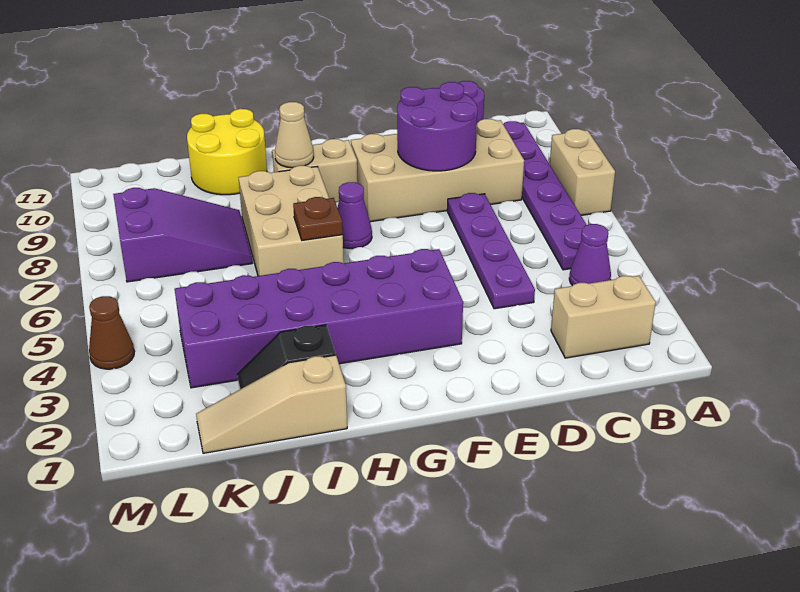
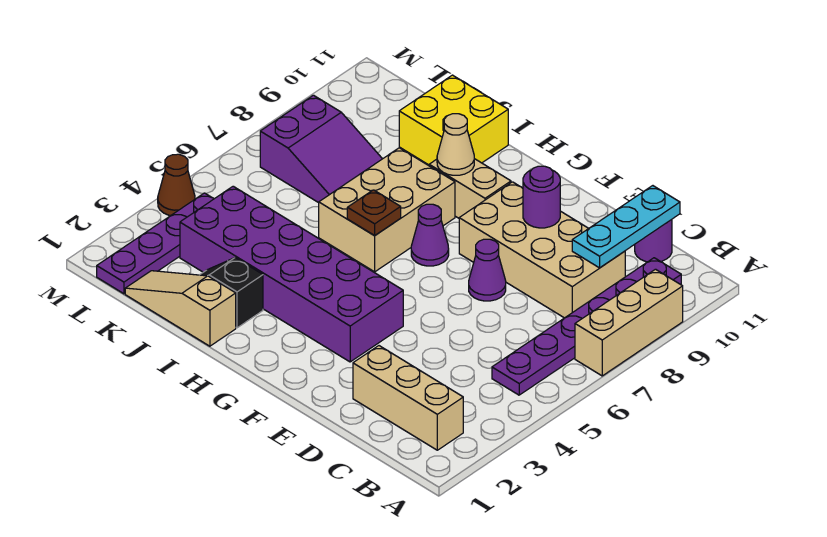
tan brick A7:A8 level 1 -> tan brick A7:A9 level 1
tan brick B2:C2 level 1 -> tan brick B2:D2 level 1
purple cone B4 level 1 -> purple cone E7 level 1
none -> cyan plate C9:C11 level 2
purple plate D4:D7 level 1 -> purple plate L1:L4 level 1
purple round brick D8:E9 level 2 -> purple round brick E9 level 2
yellow round brick I10:J11 level 1 -> yellow brick I10:J11 level 1

